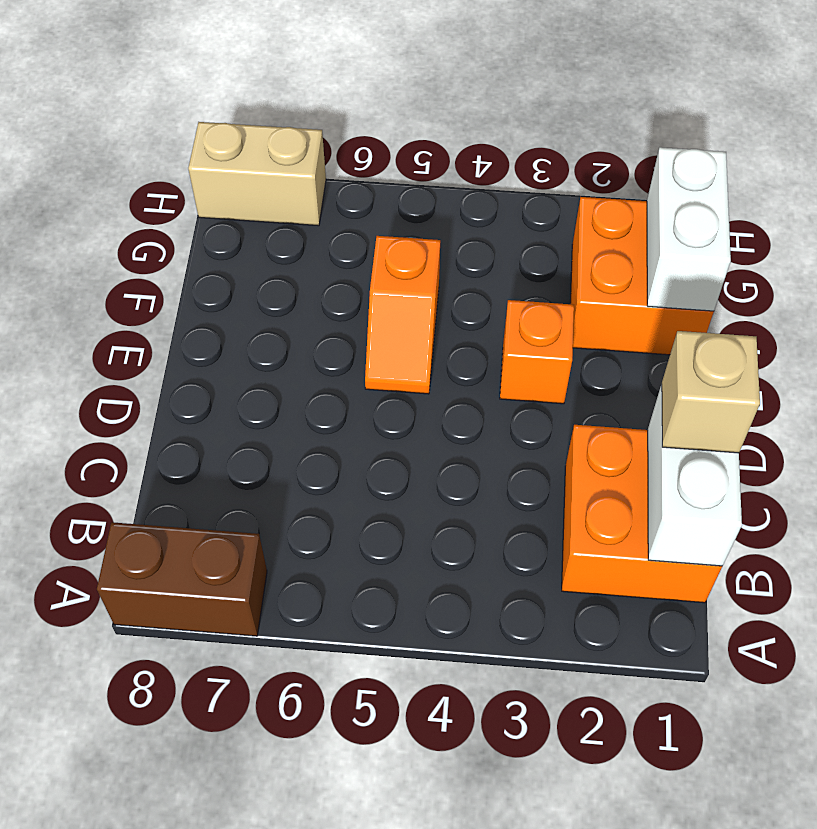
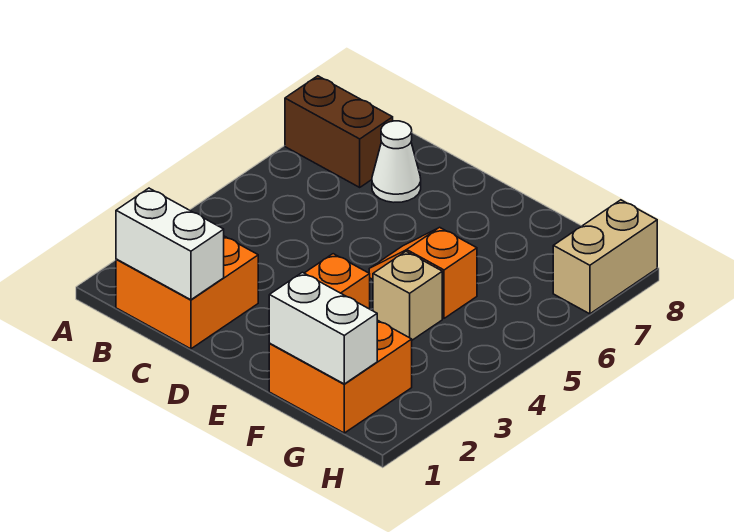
brown brick A7:A8 level 1 -> brown brick A7:B7 level 1
tan brick C1 level 3 -> tan brick F4 level 1
none -> white cone C7 level 1

